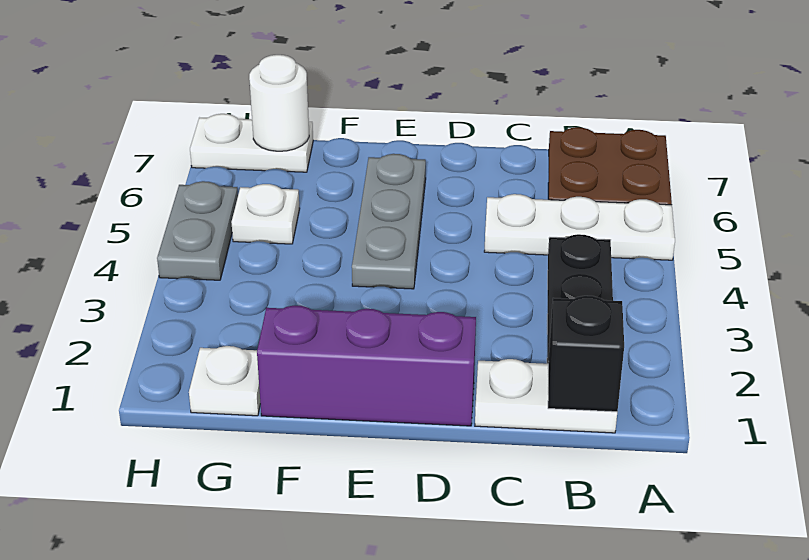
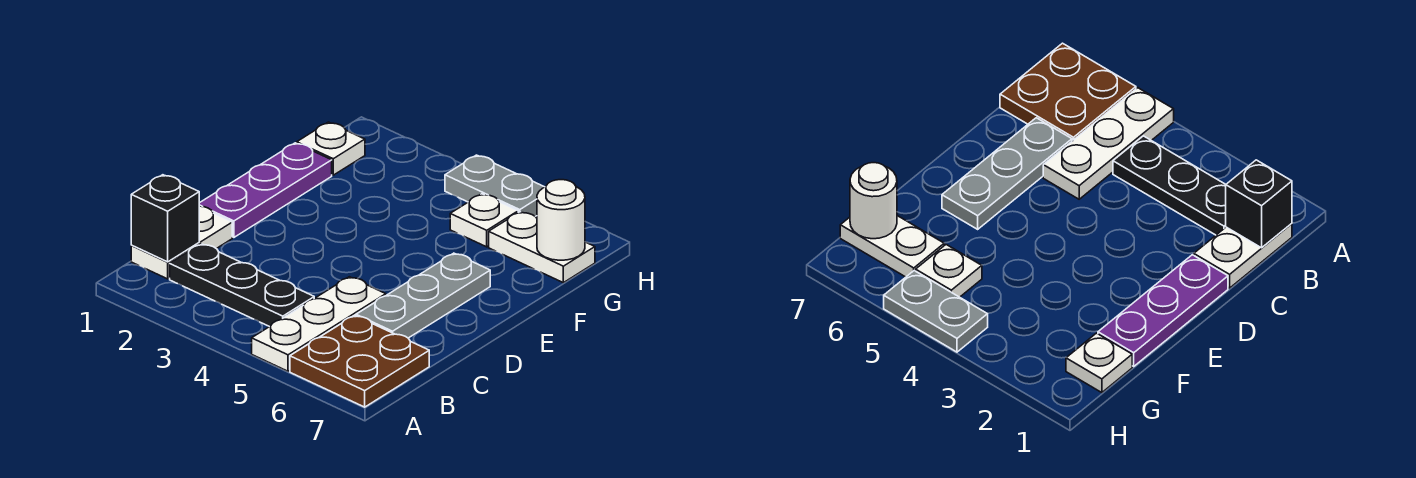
purple brick D1:F1 level 1 -> purple plate D1:F1 level 1
grey plate E4:E6 level 1 -> grey plate C6:E6 level 1
white plate G7:H7 level 1 -> white plate G6:G7 level 1

